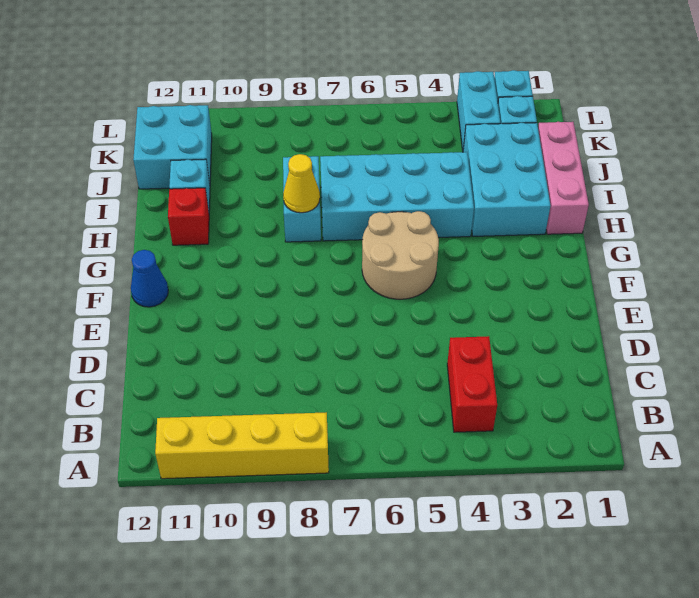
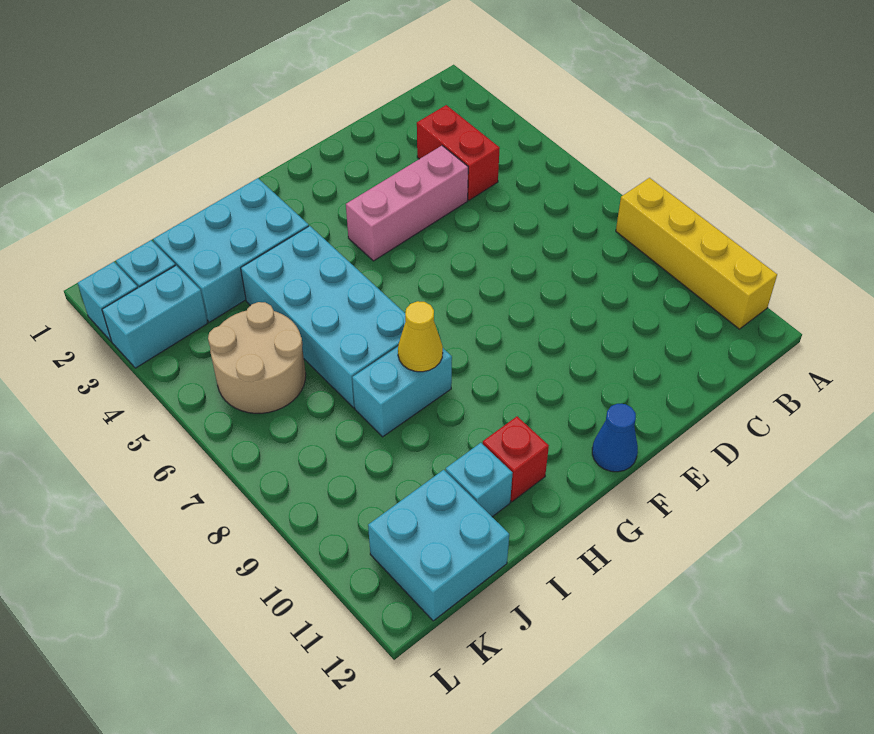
red brick B4:C4 level 1 -> red brick C3:C4 level 1
tan round brick F5:G6 level 1 -> tan round brick J5:K6 level 1
pink brick H1:J1 level 1 -> pink brick D4:F4 level 1

